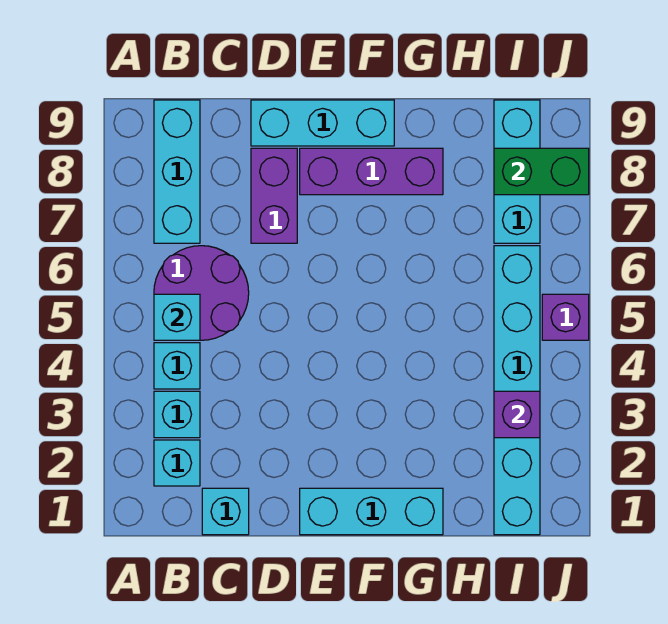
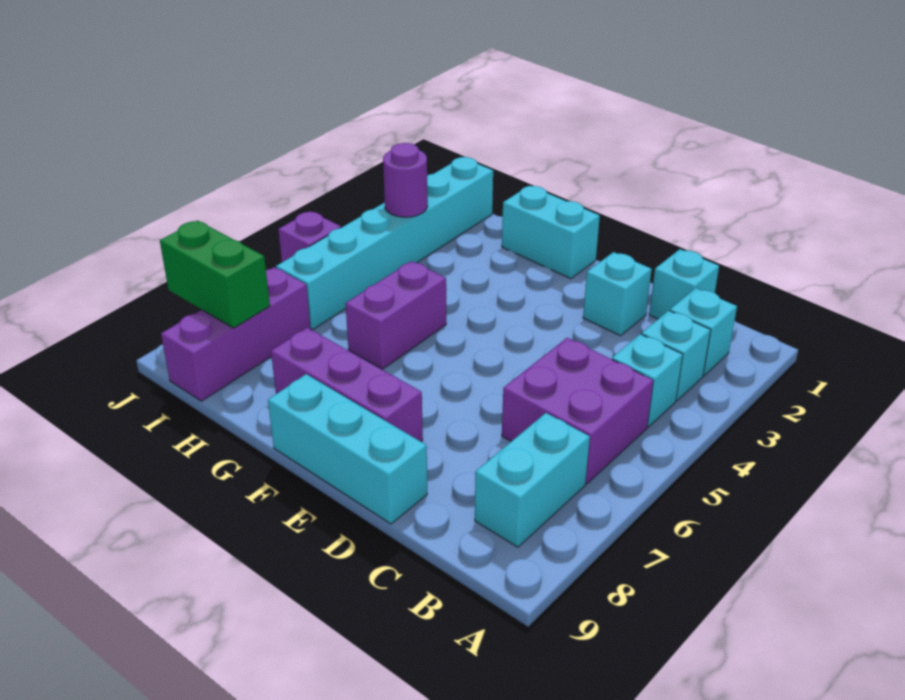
purple round brick B5:C6 level 1 -> purple brick B5:C6 level 1
cyan brick B5 level 2 -> cyan brick D2 level 1
cyan brick B7:B9 level 1 -> cyan brick B7:B8 level 1
purple brick D7:D8 level 1 -> purple brick G5:G6 level 1
cyan brick E1:G1 level 1 -> cyan brick F1:G1 level 1
purple brick I3 level 2 -> purple round brick I3 level 2
cyan brick I7:I9 level 1 -> purple brick I7:I9 level 1

